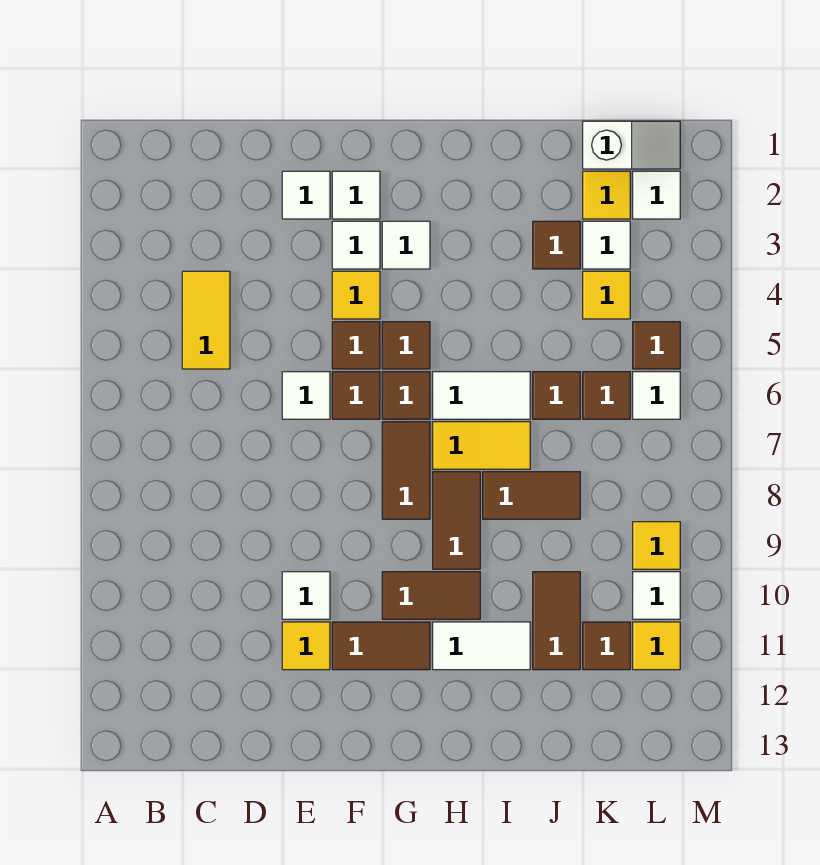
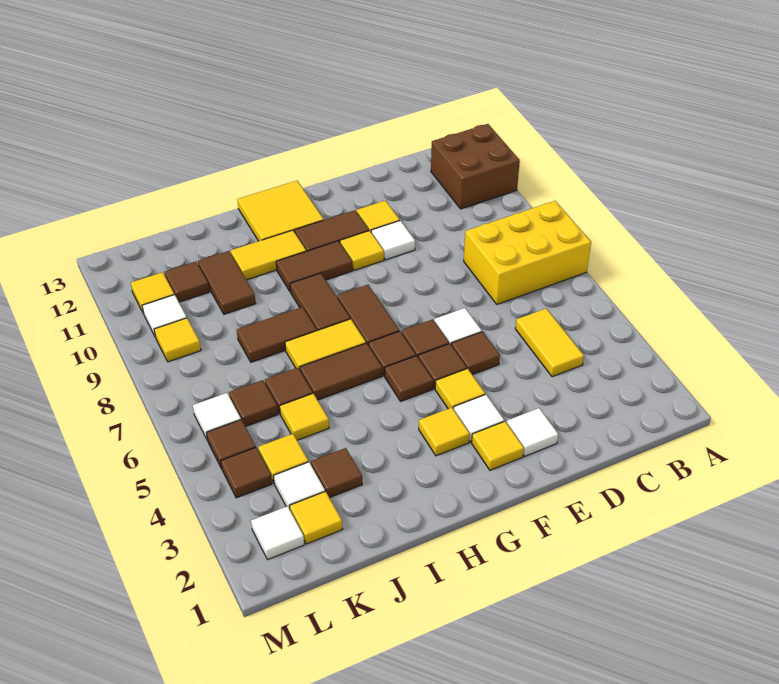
none -> yellow brick A7:C8 level 1
none -> brown brick A11:B12 level 1
none -> brown tile E5 level 1
white tile F2 level 1 -> yellow tile F2 level 1
none -> yellow tile F10 level 1
white tile G3 level 1 -> yellow tile G3 level 1
none -> yellow tile G12:H13 level 1
white tile H6:I6 level 1 -> brown tile H6:I6 level 1
white tile H11:I11 level 1 -> yellow tile H11:I11 level 1
none -> yellow tile J5 level 1
white slope K1:L1 level 1 top K -> none
none -> brown tile L4 level 1

